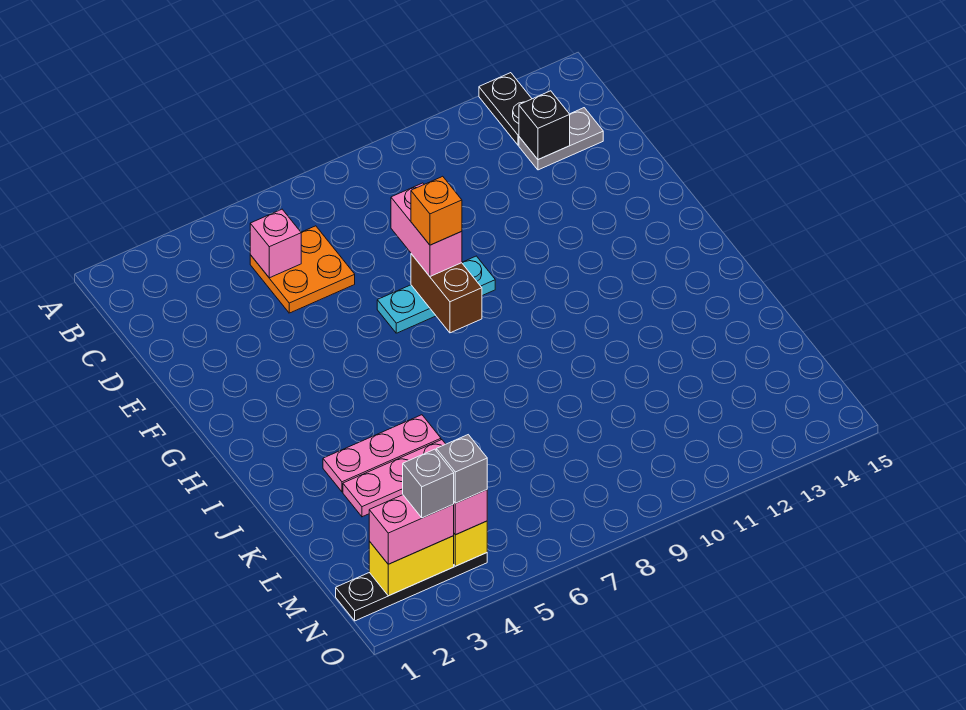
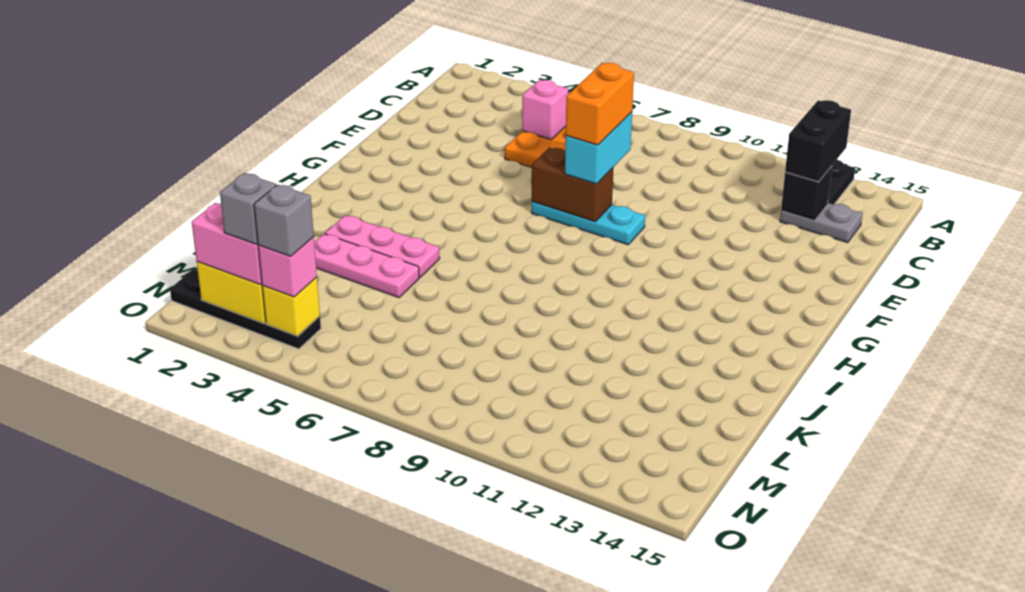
none -> black brick B13:C13 level 3
pink brick E8:F8 level 3 -> cyan brick E8:F8 level 3
brown brick F8:G8 level 2 -> brown brick F7:F8 level 2
orange brick F8 level 4 -> orange brick E8:F8 level 4

